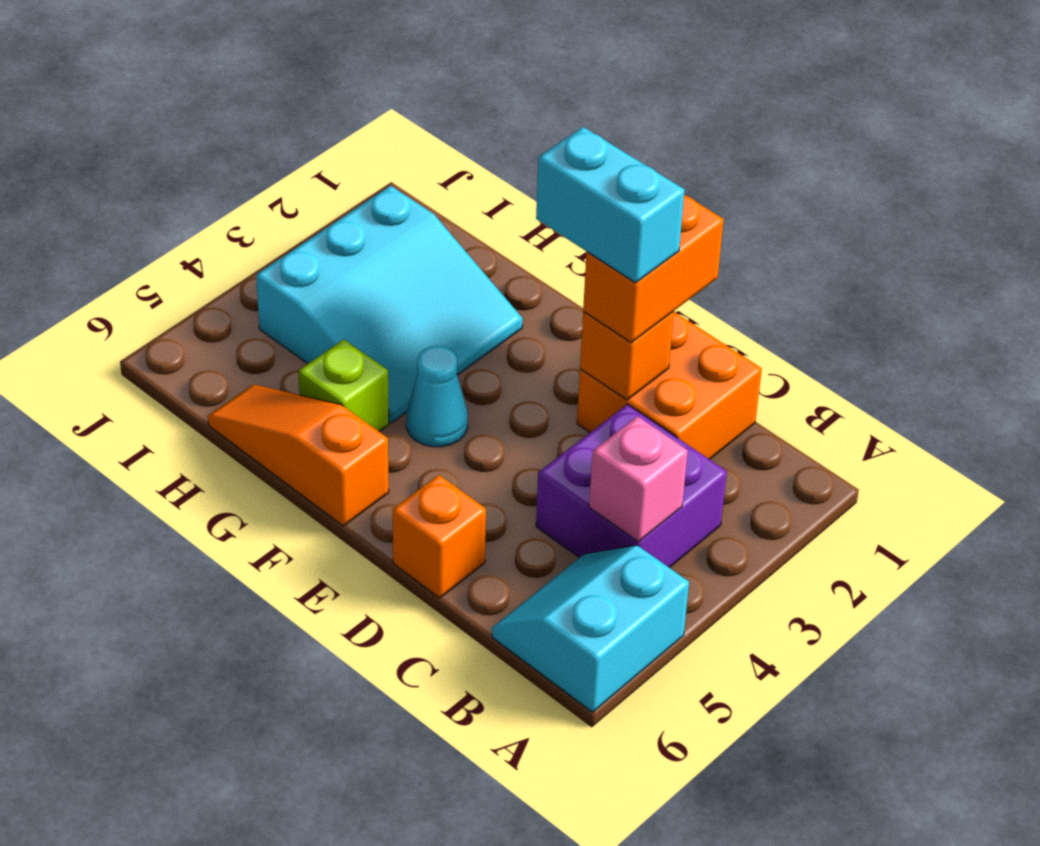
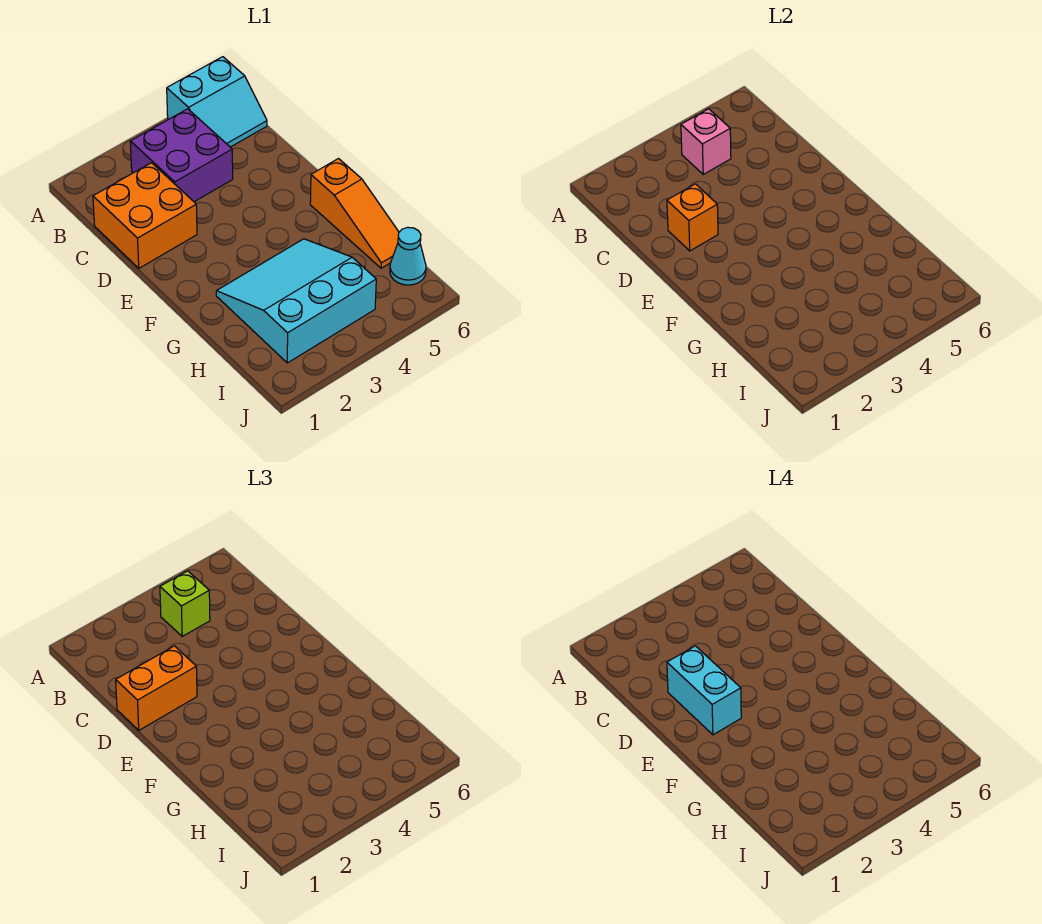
orange brick D6 level 1 -> none
cyan cone F4 level 1 -> cyan cone I6 level 1
lime brick G5 level 1 -> lime brick B4 level 3

